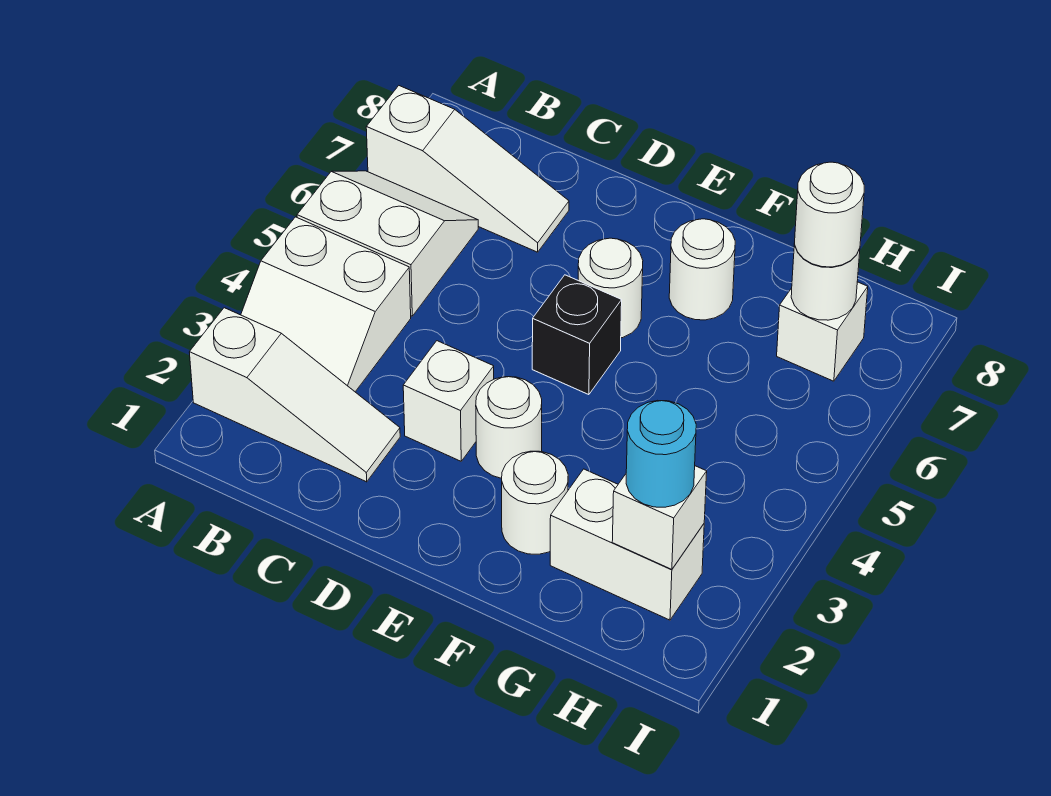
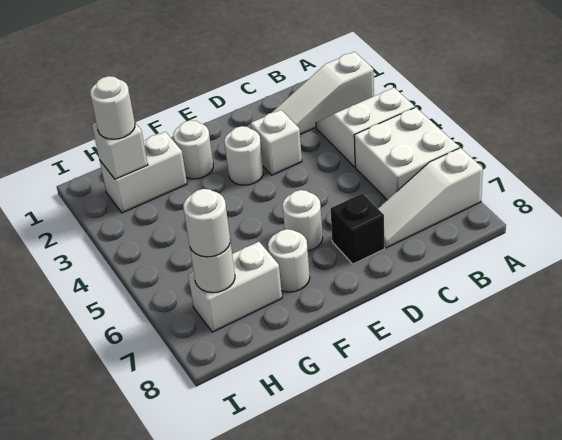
white slope A5:B6 level 1 top 5 -> white brick A5:B6 level 1
black brick E5 level 1 -> black brick D7 level 1
cyan round brick H2 level 3 -> white round brick H2 level 3
white brick H7 level 1 -> white brick G7:H7 level 1

